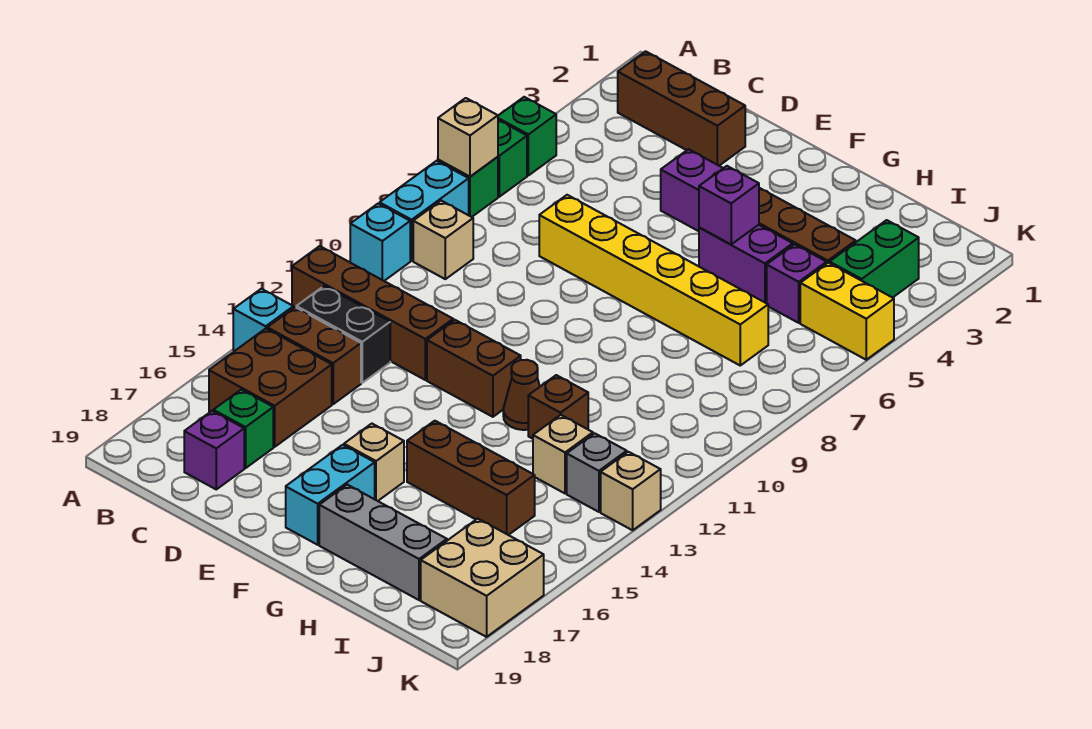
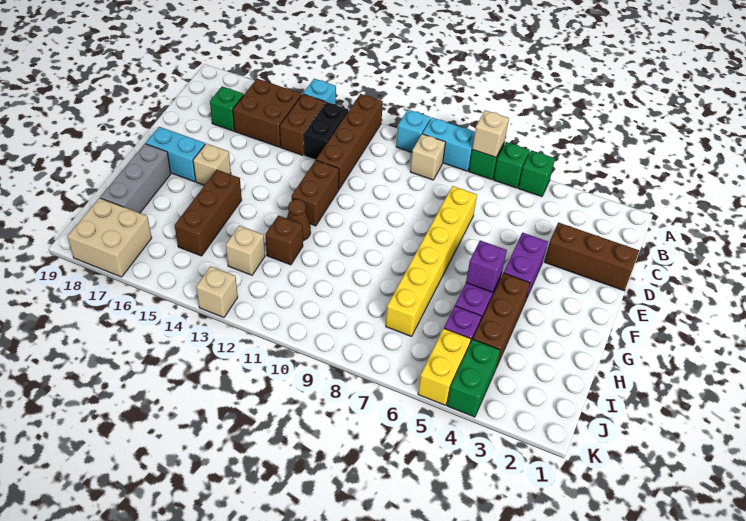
brown brick B2:D2 level 1 -> brown brick D1:D3 level 1
purple brick C18 level 1 -> none
green brick J3:J4 level 1 -> green brick J4:K4 level 1
grey brick J13 level 1 -> none

